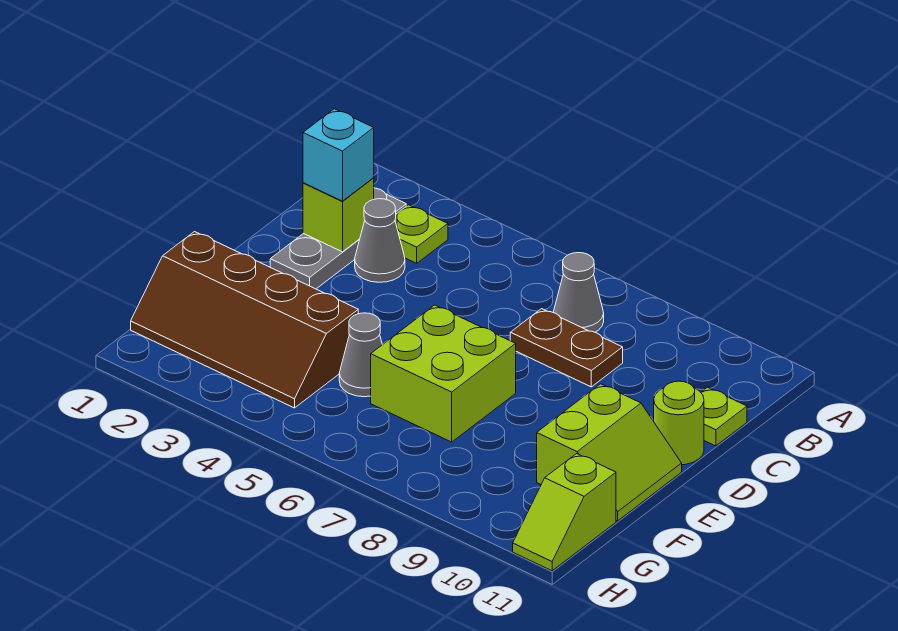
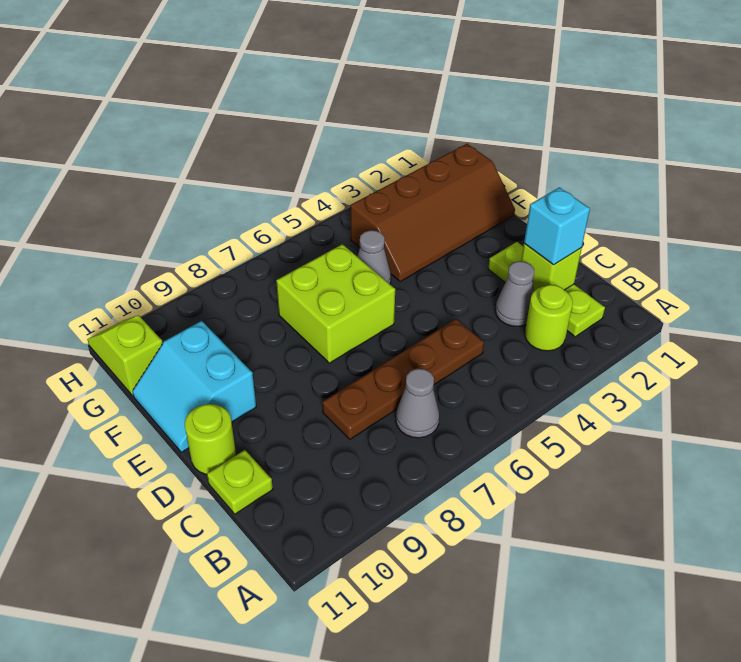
grey plate B2:D2 level 1 -> lime plate B2:D2 level 1
lime plate B3 level 1 -> lime round brick B3 level 1
brown plate C7:C8 level 1 -> brown plate C5:C8 level 1
lime slope E10:F11 level 1 top 10 -> cyan slope E10:F11 level 1 top 10
brown slope F1:G4 level 1 top F -> brown slope F1:G4 level 1 top G

